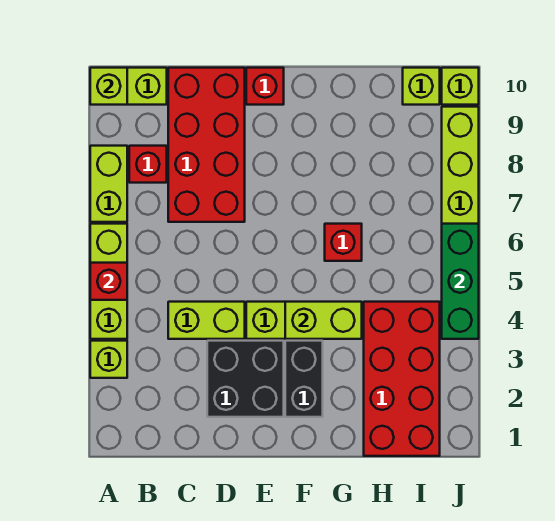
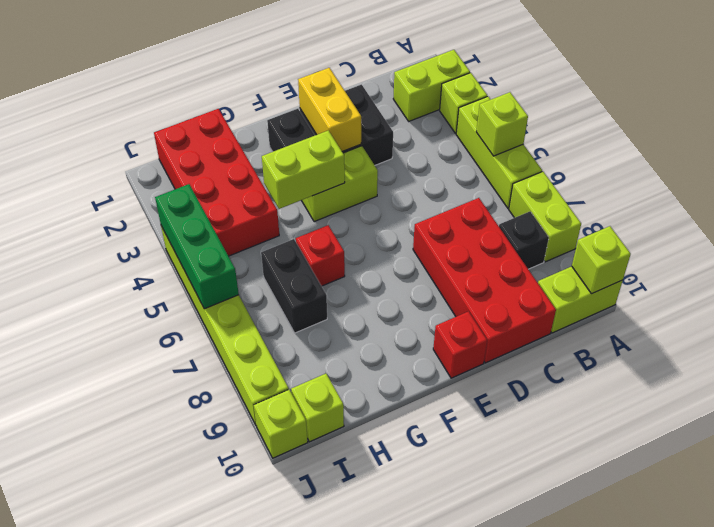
red brick A5 level 2 -> lime brick A5 level 2
red brick B8 level 1 -> black brick B8 level 1
lime brick C4:D4 level 1 -> lime brick A2:B2 level 1
none -> yellow brick E2:E3 level 2
none -> black brick H6:H7 level 1

